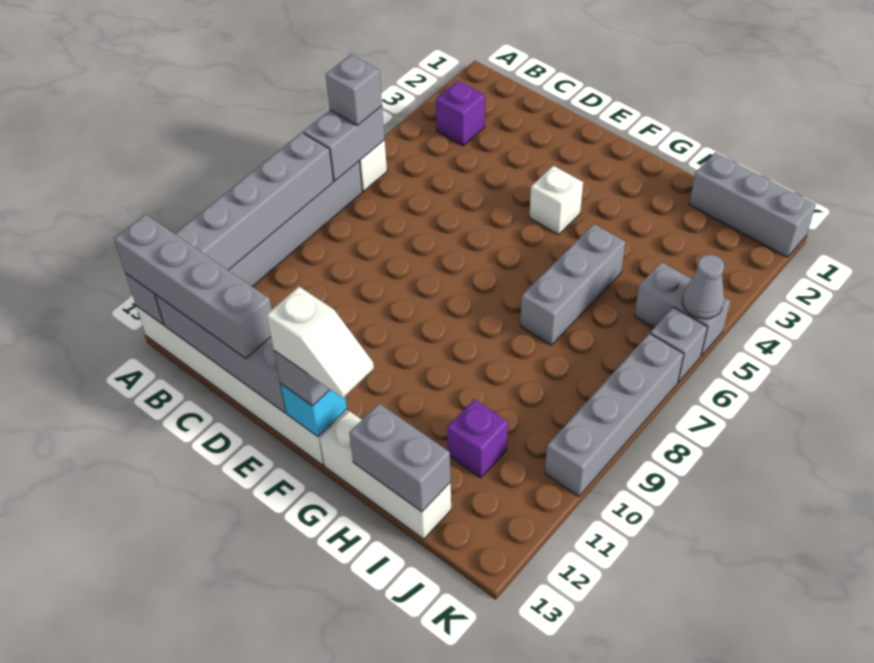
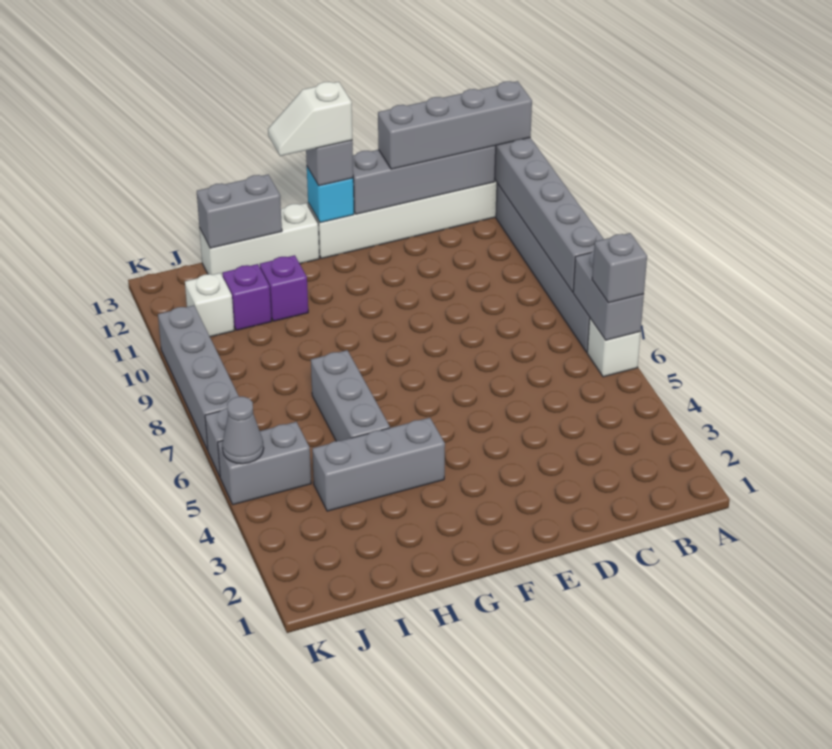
purple brick B3 level 1 -> purple brick H11 level 1
white brick F4 level 1 -> white brick J11 level 1
grey brick I1:K1 level 1 -> grey brick G4:I4 level 1

